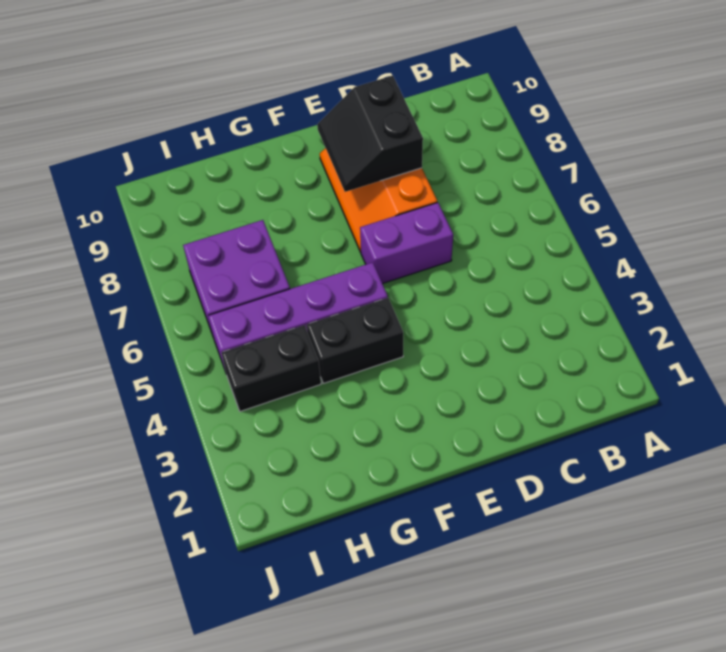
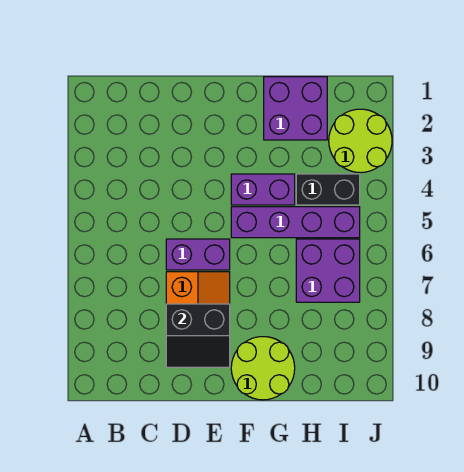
black slope D8:E9 level 2 top D -> black slope D8:E9 level 2 top 8
black brick F4:G4 level 1 -> purple brick F4:G4 level 1
none -> lime round brick F9:G10 level 1
none -> purple brick G1:H2 level 1
none -> lime round brick I2:J3 level 1

